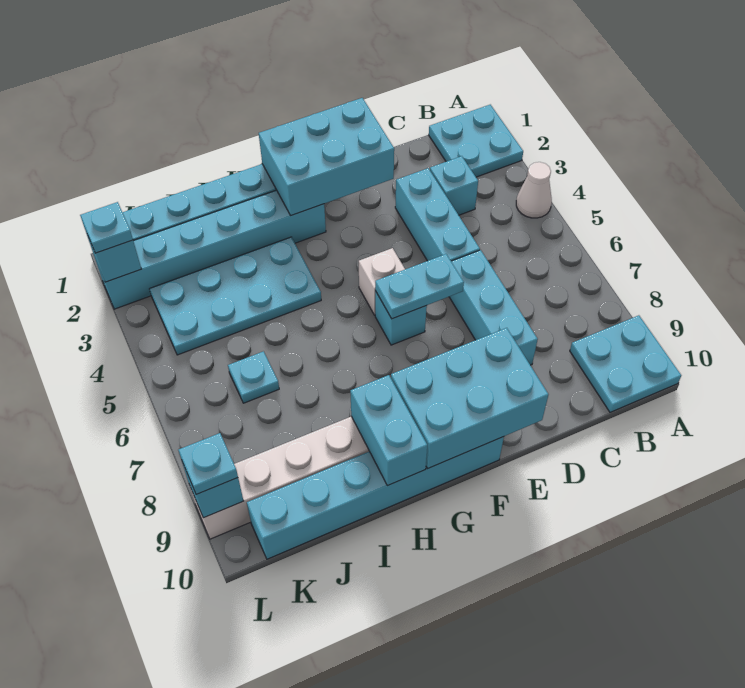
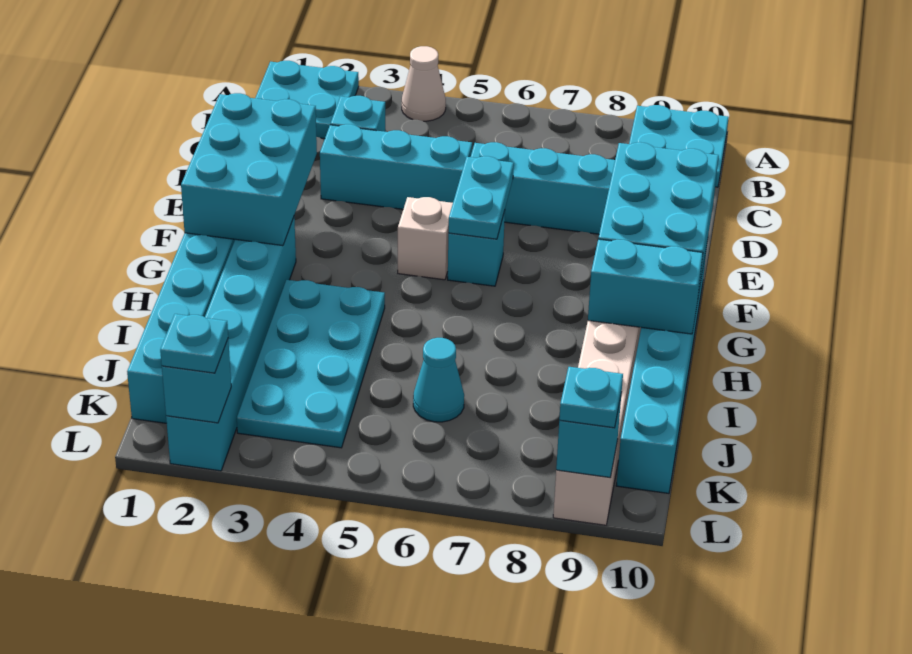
cyan plate J6 level 1 -> cyan cone J6 level 1

